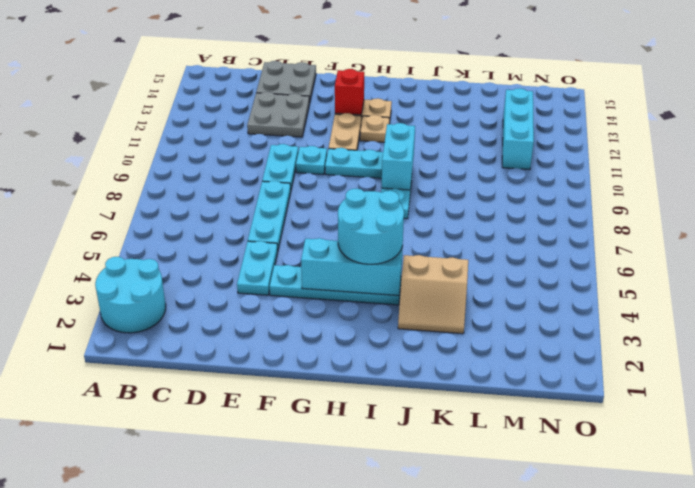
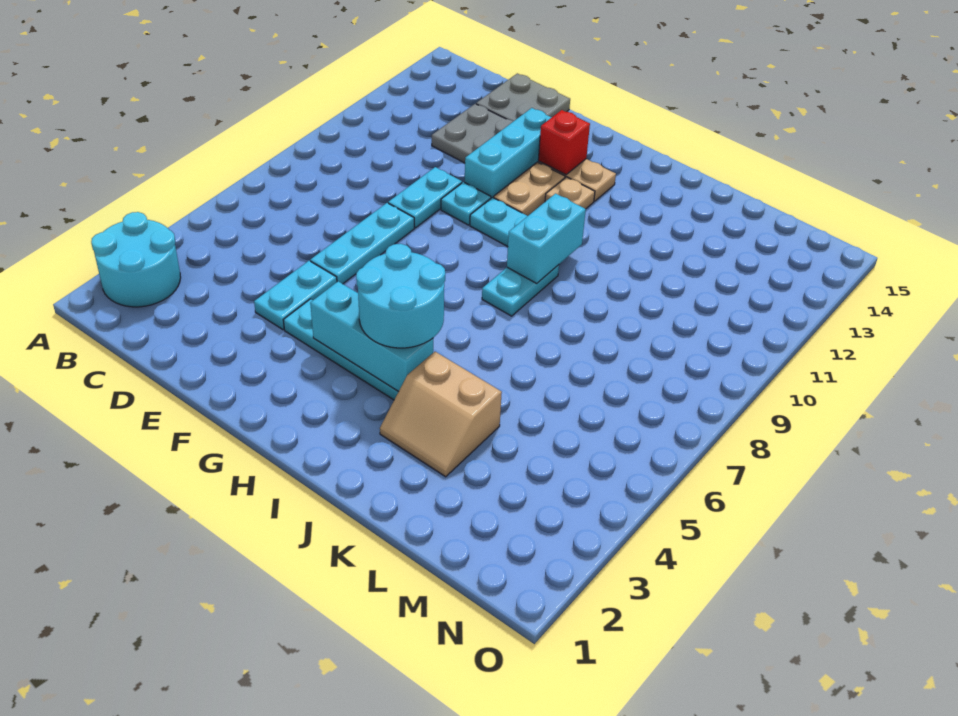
cyan brick M11:M13 level 1 -> cyan brick F11:F13 level 1

